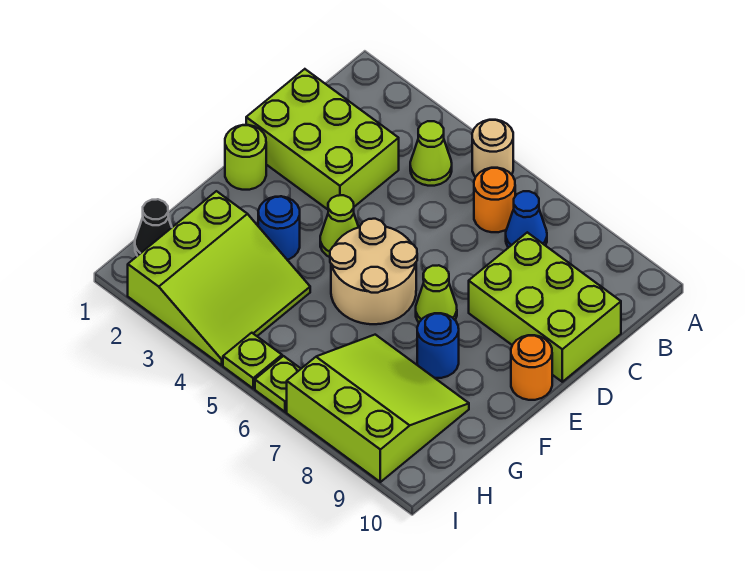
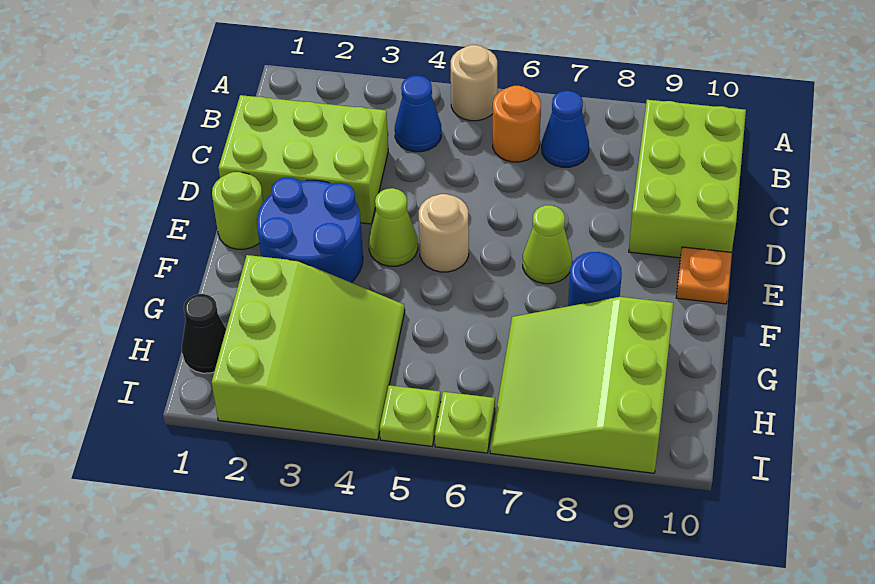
lime cone B4 level 1 -> blue cone B4 level 1
lime brick C8:D10 level 1 -> lime brick B9:D10 level 1
tan round brick E5:F6 level 1 -> tan round brick E5 level 1
orange round brick E10 level 1 -> orange plate E10 level 1
blue round brick F3 level 1 -> blue round brick E2:F3 level 1
lime slope G7:I9 level 1 top I -> lime slope G7:I9 level 1 top 9

